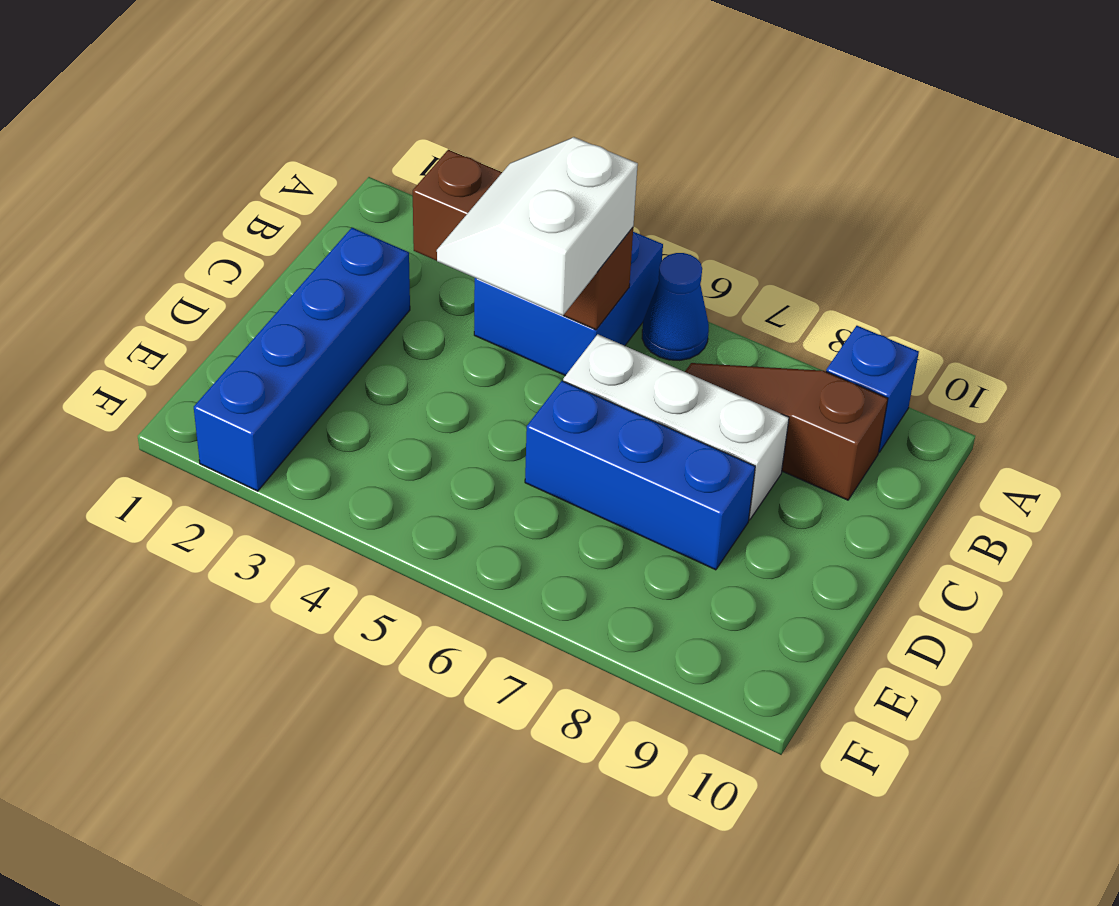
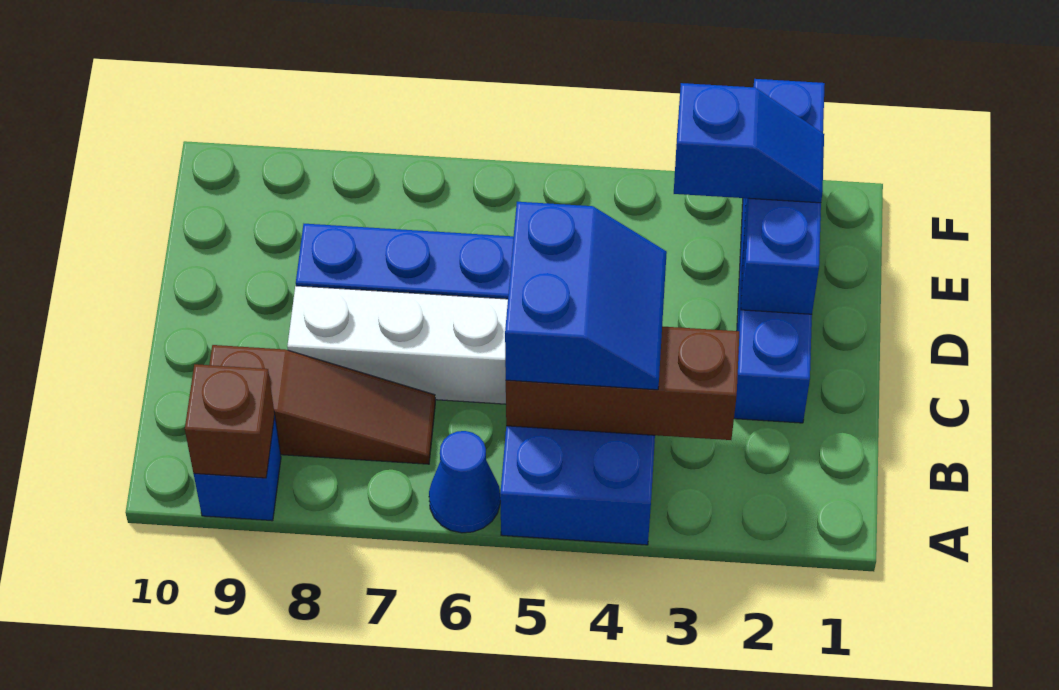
none -> brown brick A9 level 2
white slope B4:C5 level 3 top 5 -> blue slope B4:C5 level 3 top 5
none -> blue brick D2:F2 level 2
none -> blue slope E2:E3 level 3 top 3

